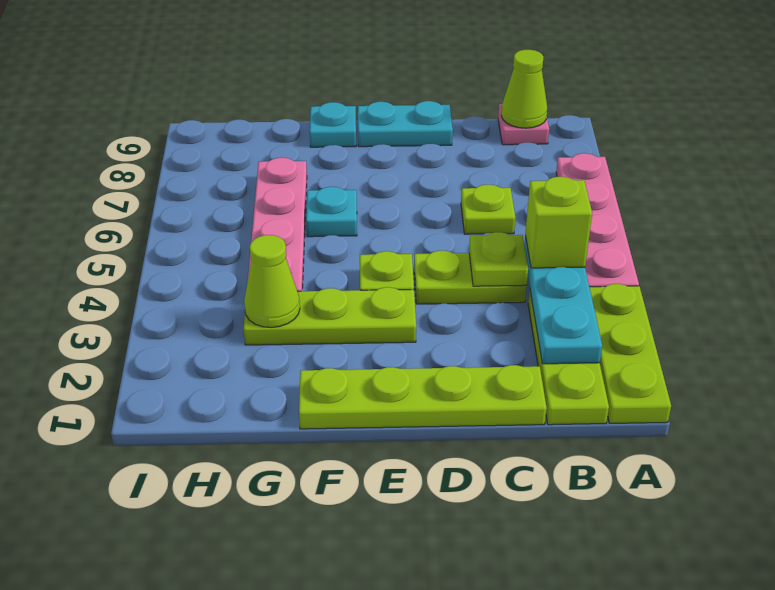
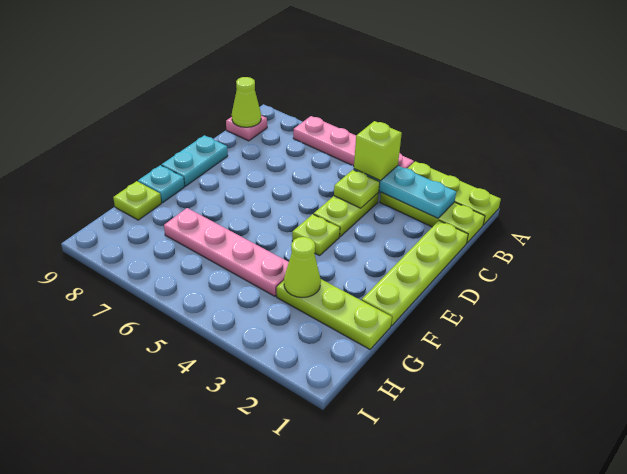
lime plate C6 level 1 -> lime plate G9 level 1
lime plate E3:G3 level 1 -> lime plate G1:G3 level 1
cyan plate F6 level 1 -> none

